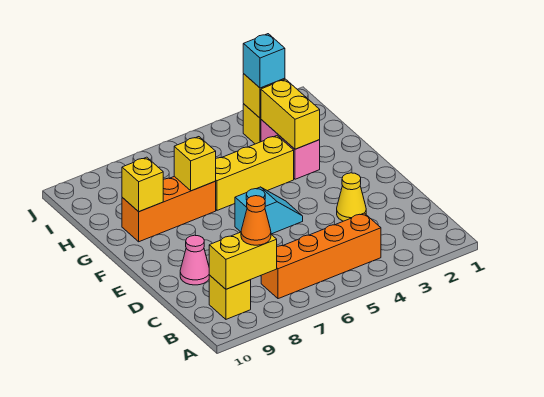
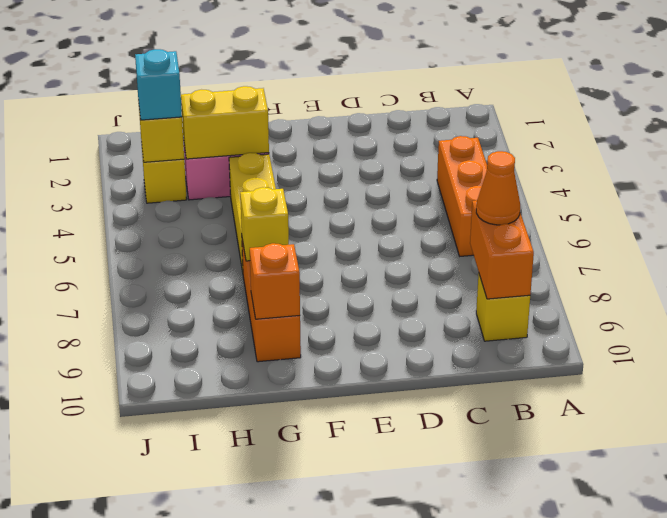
orange brick B4:B7 level 1 -> orange brick B4:B6 level 1
yellow brick B8:B9 level 2 -> orange brick B8:B9 level 2
yellow cone D3 level 1 -> none
pink cone D9 level 1 -> none
cyan slope E5:E6 level 1 top 6 -> none
yellow brick G9 level 2 -> orange brick G9 level 2

